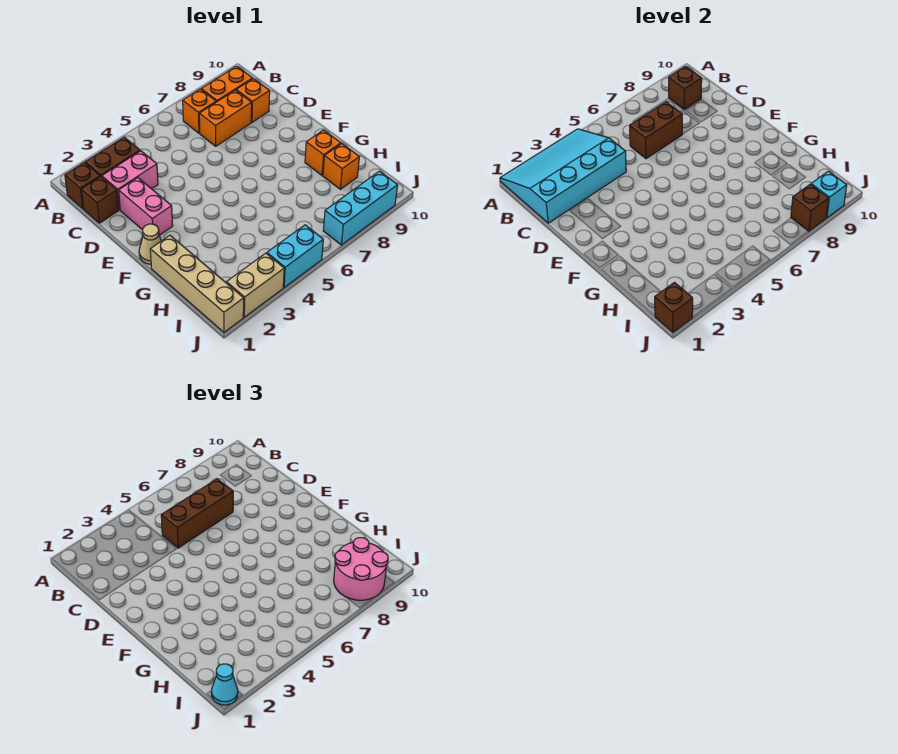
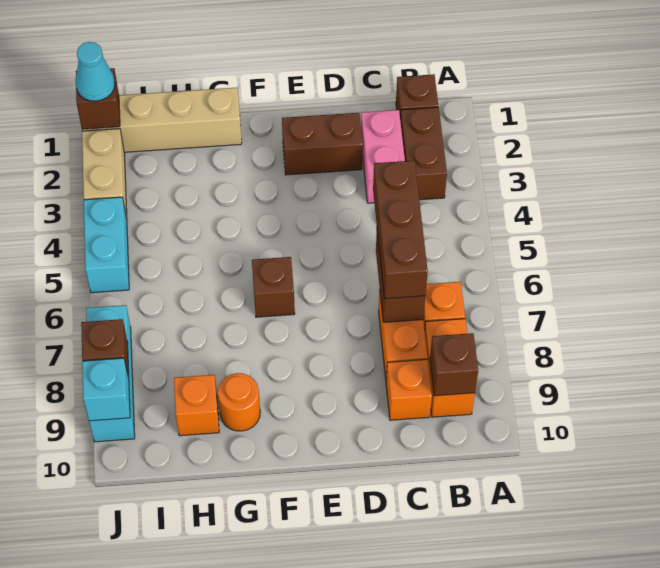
cyan slope A1:C4 level 2 top C -> none
brown brick C1 level 1 -> brown brick F6 level 1
pink brick D2:E2 level 1 -> brown brick D2:E2 level 1
tan cone F1 level 1 -> none
orange brick G9 level 1 -> orange round brick G9 level 1
pink round brick I8:J9 level 3 -> none

